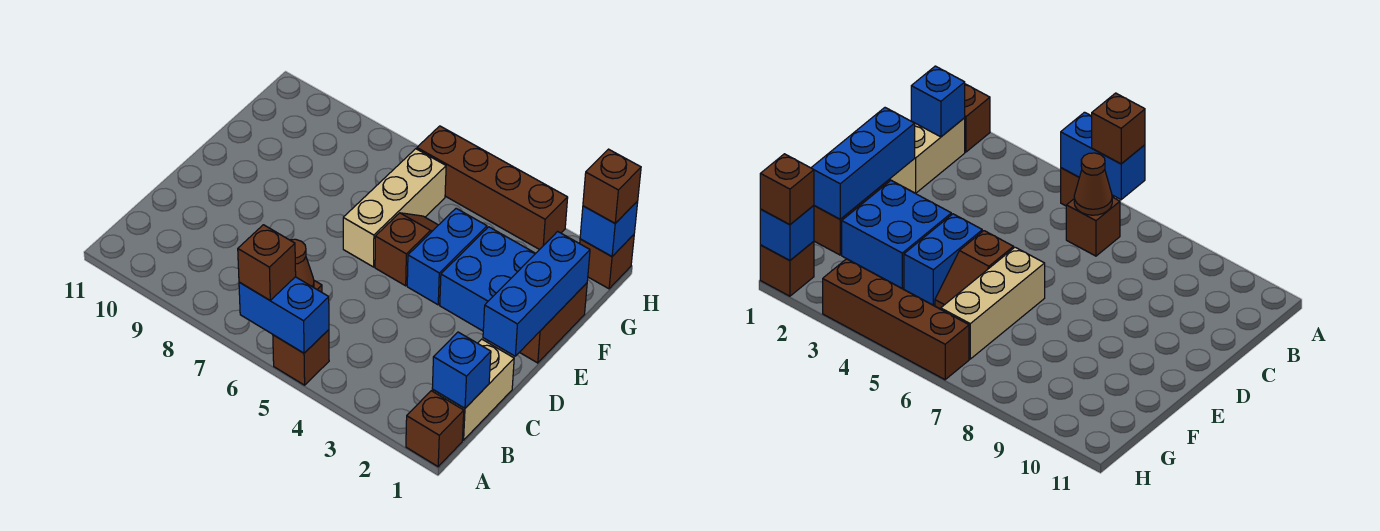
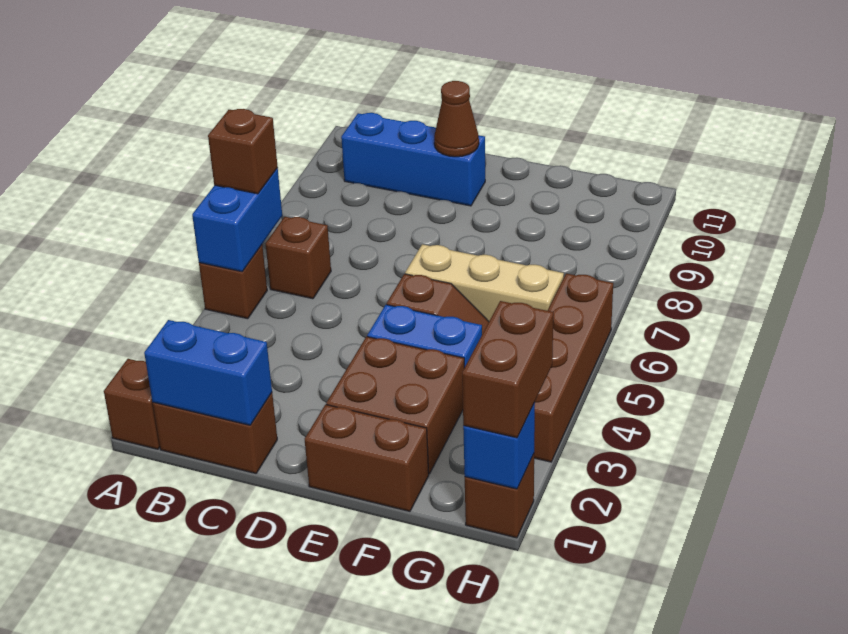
tan brick B1:C1 level 1 -> brown brick B1:C1 level 1
blue brick B1 level 2 -> blue brick B1:C1 level 2
brown cone B6 level 2 -> brown cone D10 level 2
blue brick D1:F1 level 2 -> blue brick B10:D10 level 1
blue brick E2:F3 level 1 -> brown brick E2:F3 level 1
brown brick H1 level 3 -> brown brick H1:H2 level 3

